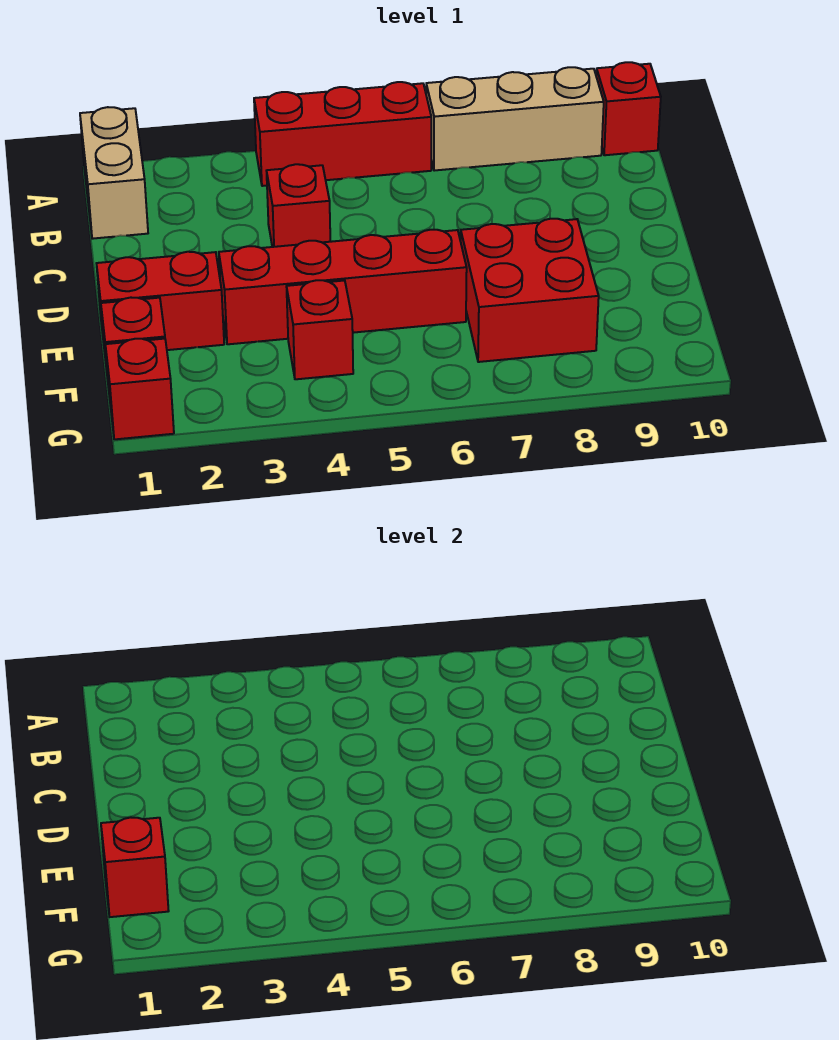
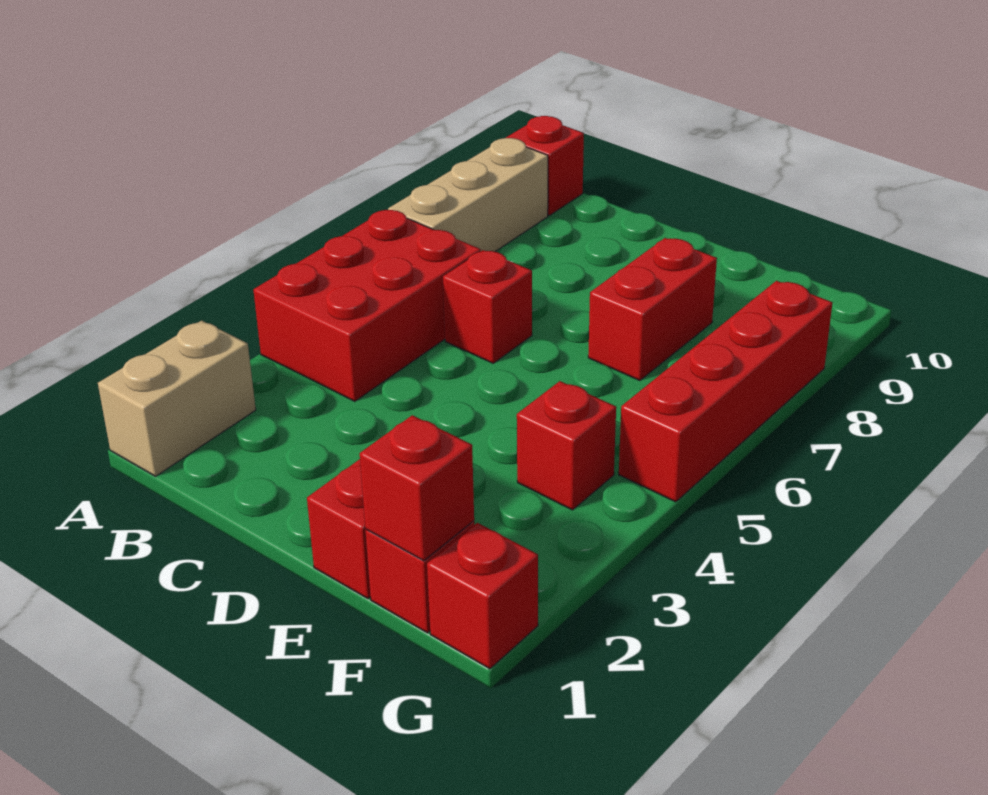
tan brick A1:B1 level 1 -> tan brick A1:A2 level 1
red brick A4:A6 level 1 -> red brick A4:B6 level 1
red brick C4 level 1 -> red brick C6 level 1
red brick E3:E6 level 1 -> red brick G5:G8 level 1
red brick E7:F8 level 1 -> red brick E7:E8 level 1

